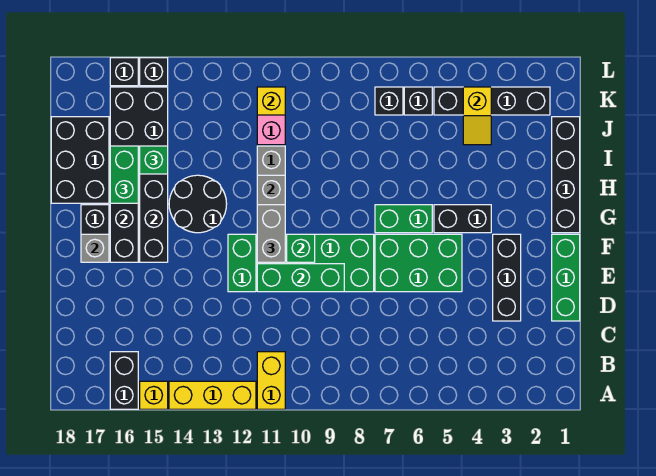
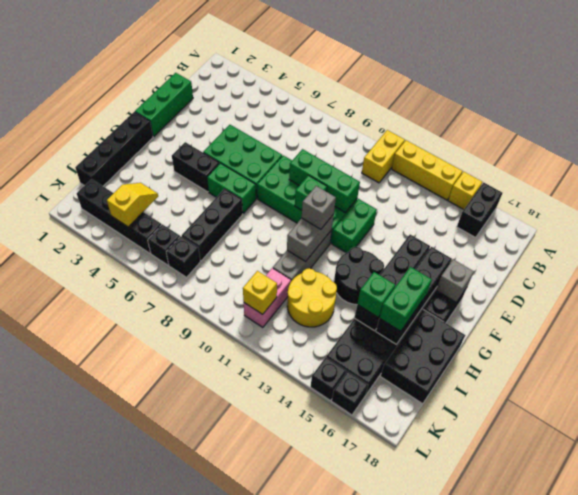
black brick D3:F3 level 1 -> black brick H7:J7 level 1
grey brick F11:G11 level 3 -> grey brick G11 level 3
none -> yellow round brick I12:J13 level 1

